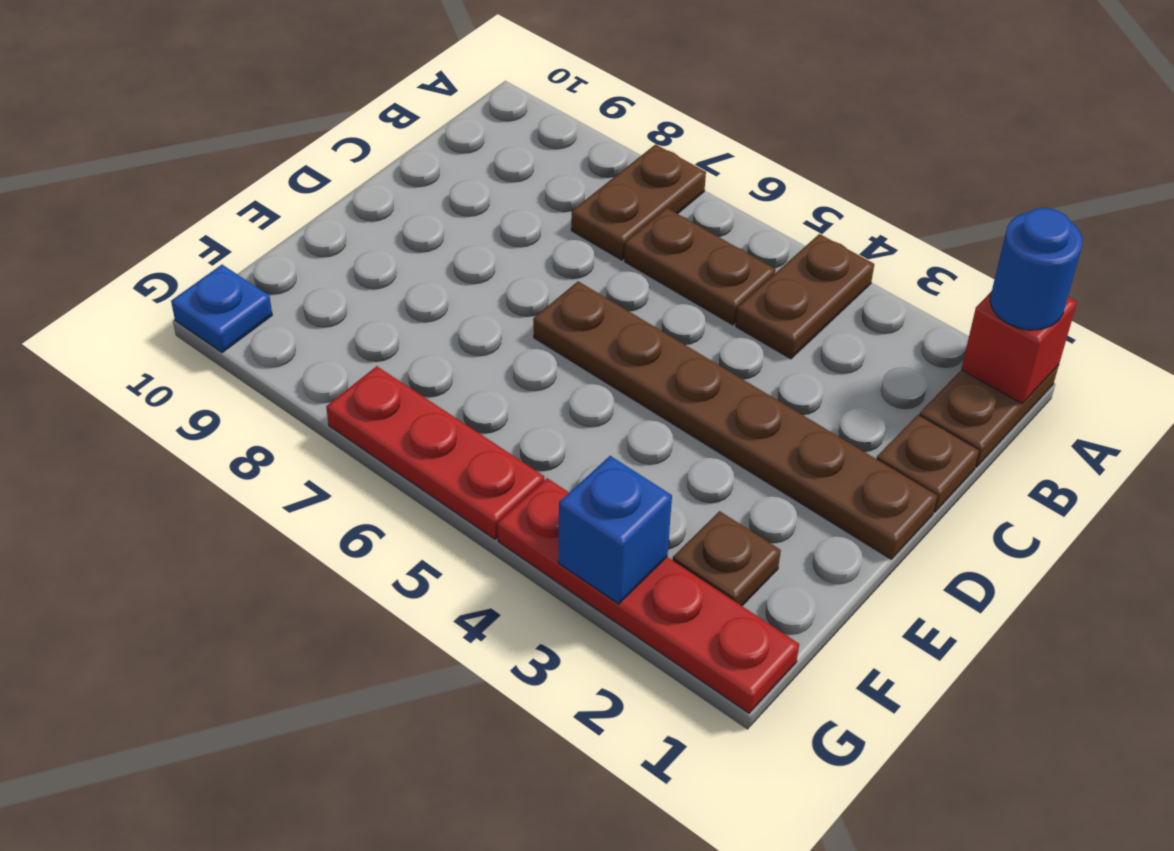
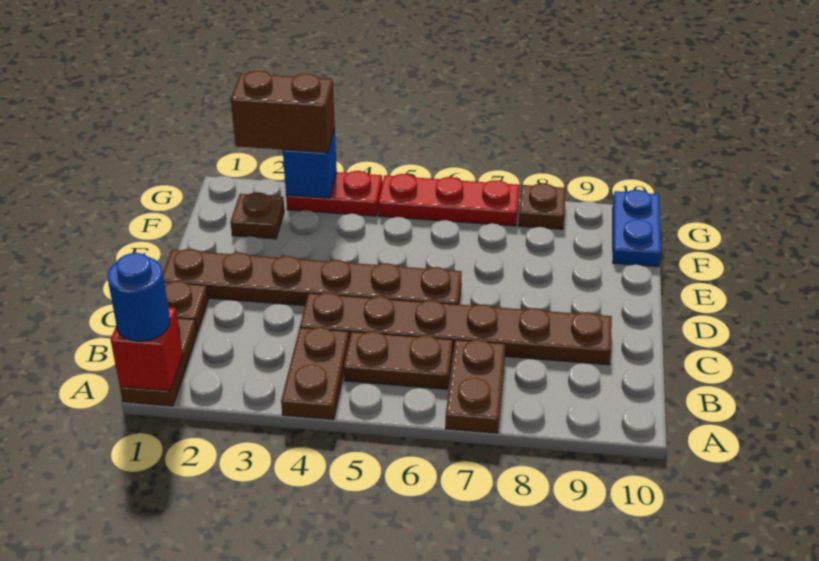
none -> brown plate C4:C9 level 1
red plate G1:G4 level 1 -> red plate G3:G4 level 1
none -> brown brick G2:G3 level 3
none -> brown plate G8 level 1
blue plate G10 level 1 -> blue plate F10:G10 level 1

